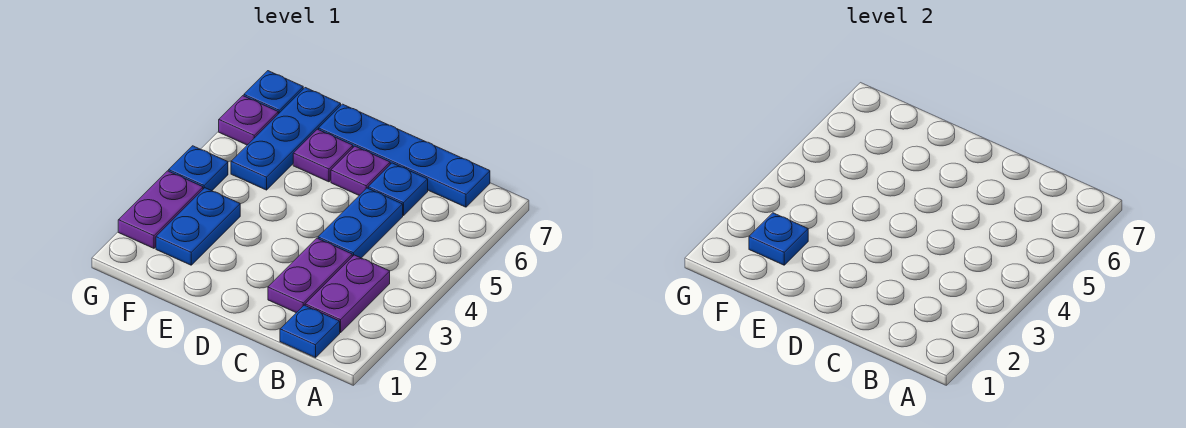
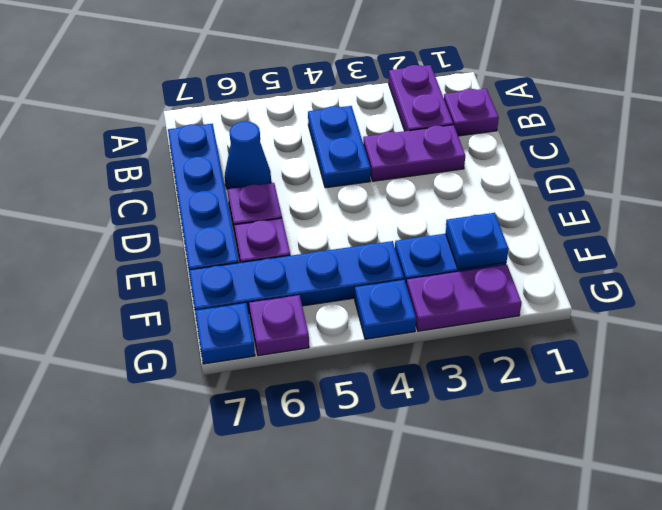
blue plate B1 level 1 -> purple plate B1 level 1
purple plate B2:B3 level 1 -> purple plate A2:B2 level 1
blue plate C4:C5 level 1 -> blue plate B4:C4 level 1
blue plate C6 level 1 -> blue cone C6 level 1
blue plate F5:F7 level 1 -> blue plate F4:F7 level 1

